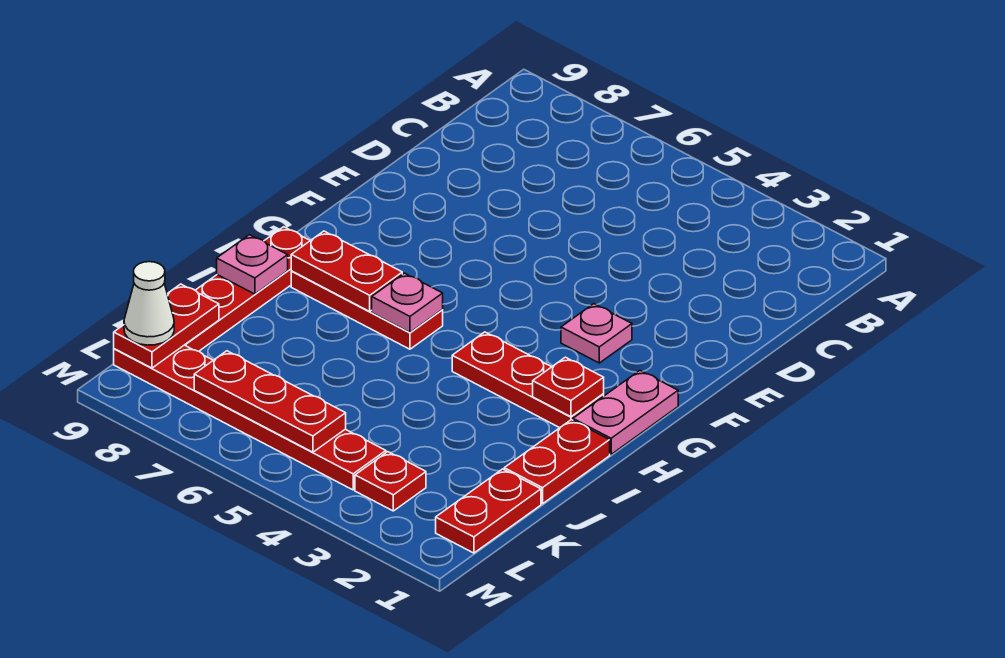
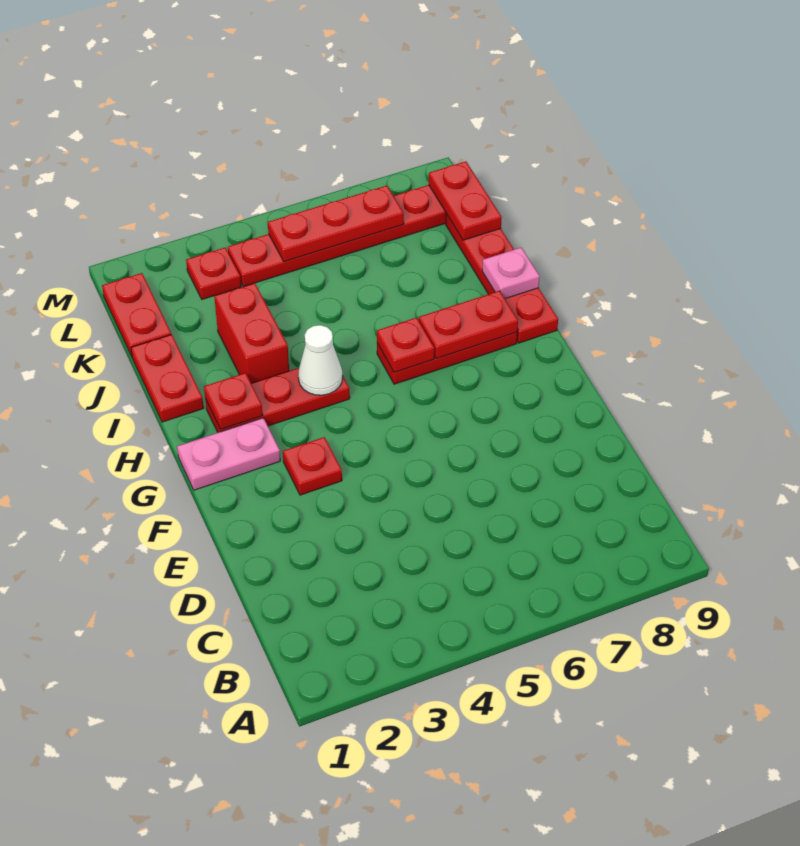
pink plate F3 level 1 -> red plate F3 level 1
pink plate G1:H1 level 1 -> pink plate G1:G2 level 1
pink plate H6 level 2 -> red plate H6 level 2
none -> red brick I3:J3 level 1
white cone L9 level 3 -> white cone H4 level 2

